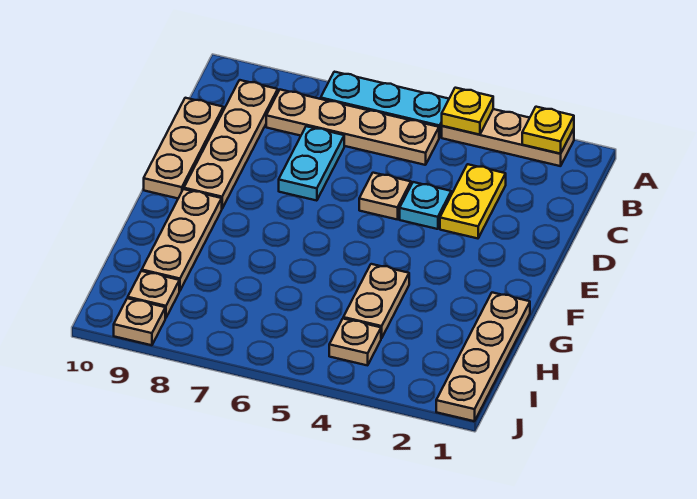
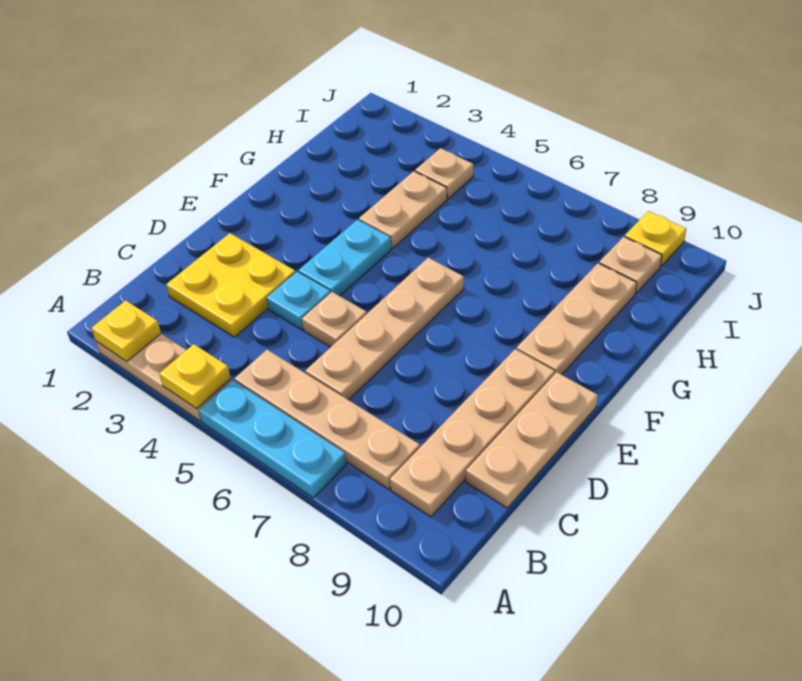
yellow plate C3:D3 level 1 -> yellow plate C2:D3 level 1
cyan plate C7:D7 level 1 -> cyan plate E4:F4 level 1
tan plate G1:J1 level 1 -> tan plate C6:F6 level 1
tan plate J9 level 1 -> yellow plate J9 level 1

